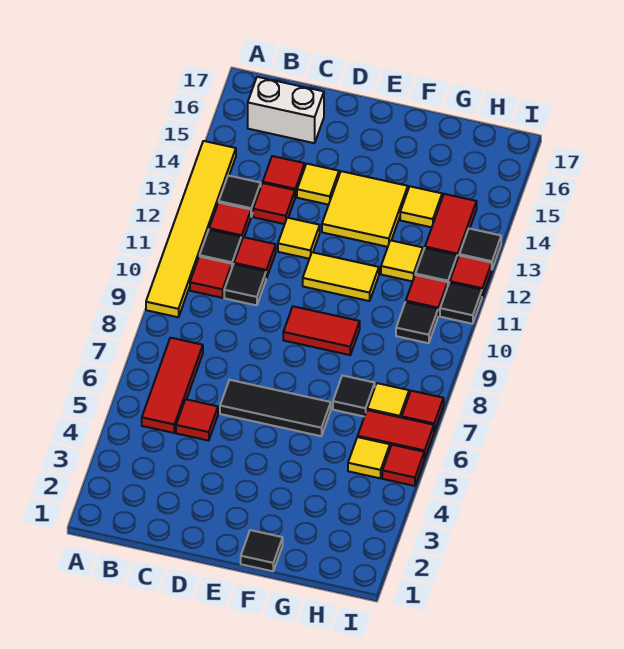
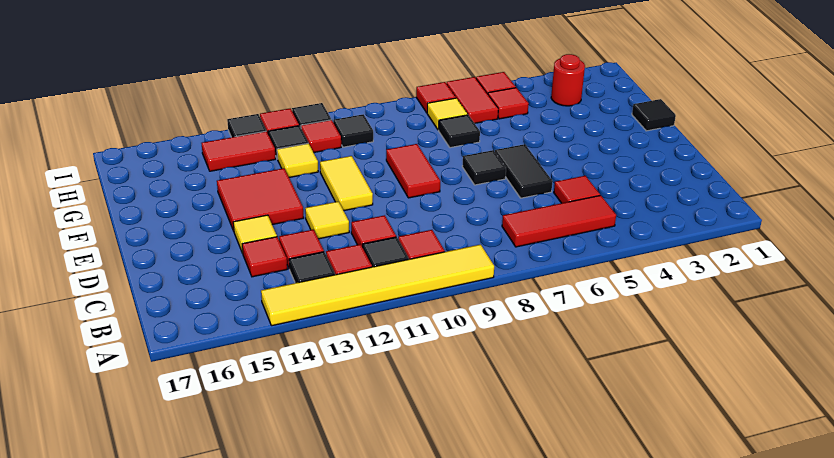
white brick B16:C16 level 1 -> none
black tile C10 level 1 -> black tile E7 level 1
black tile D6:F6 level 1 -> black tile D6:E6 level 1
yellow tile E13:F14 level 1 -> red tile E13:F14 level 1
yellow tile G14 level 1 -> none
none -> red round brick H3 level 1
yellow tile H5 level 1 -> red tile H5 level 1

